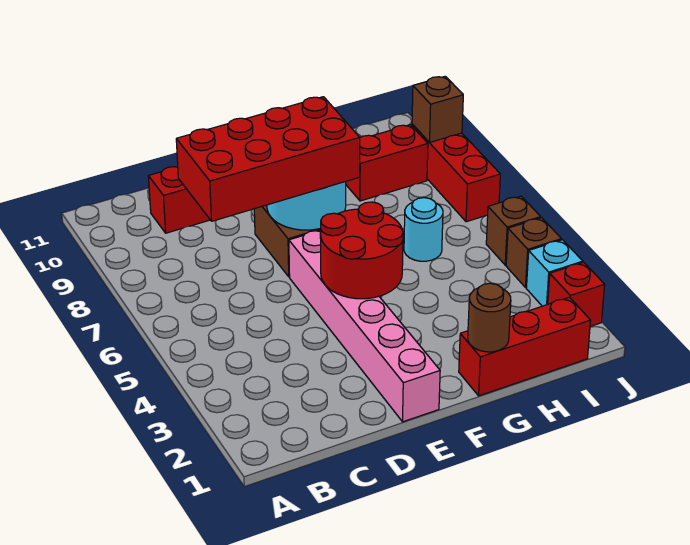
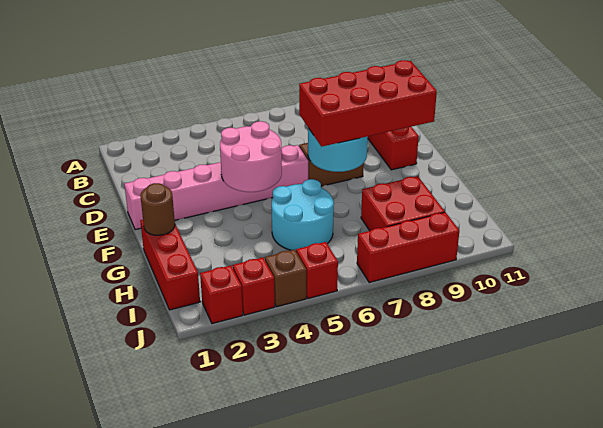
red brick C7:F8 level 3 -> red brick E7:F10 level 3
red round brick E4:F5 level 2 -> pink round brick E4:F5 level 2
cyan round brick H6 level 1 -> cyan round brick G5:H6 level 1
red brick H9:I9 level 1 -> red brick H8:I9 level 1
cyan brick J3 level 1 -> red brick J3 level 1
brown brick J5 level 1 -> red brick J5 level 1
brown brick J9 level 2 -> none

